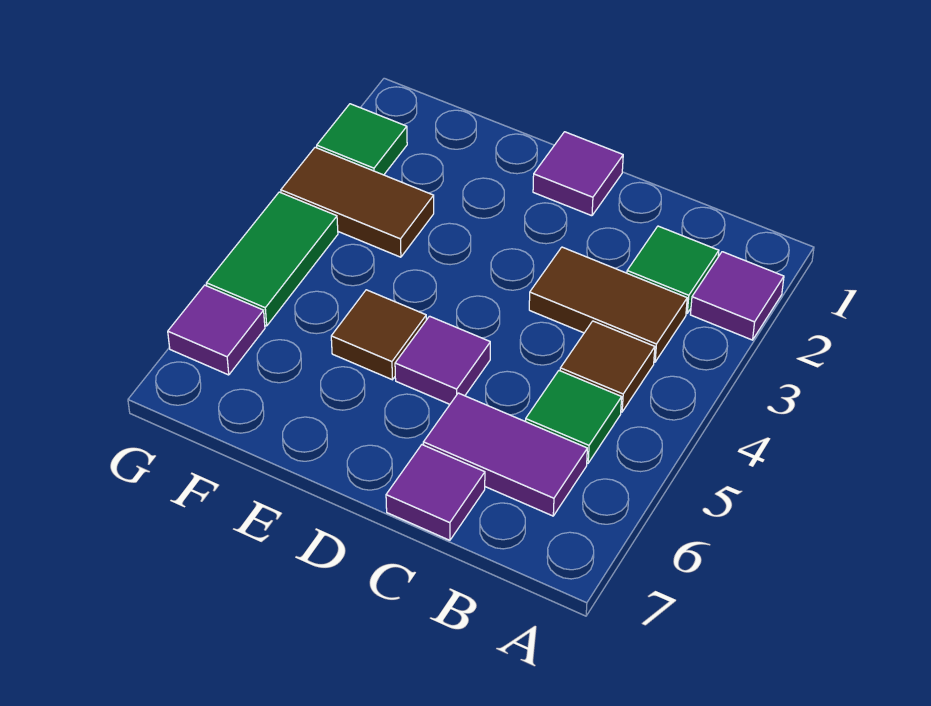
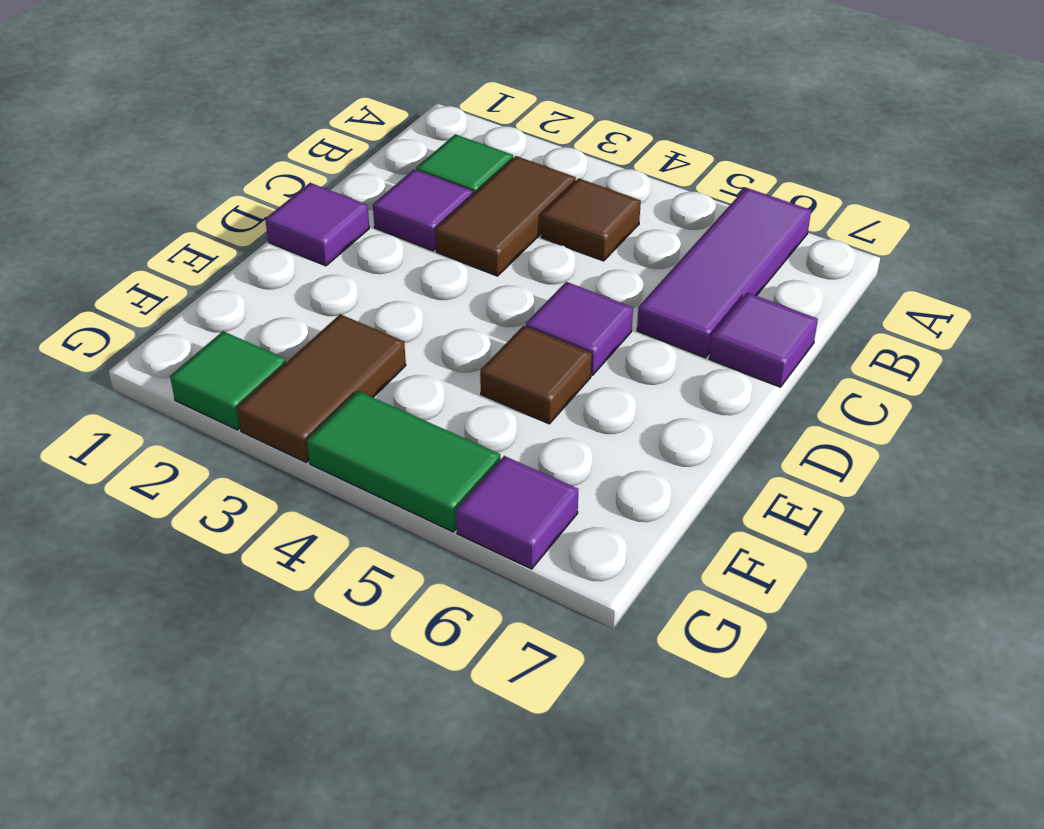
purple tile A2 level 1 -> purple tile C2 level 1
green tile B5 level 1 -> none
purple tile B6:C6 level 1 -> purple tile A6:C6 level 1

